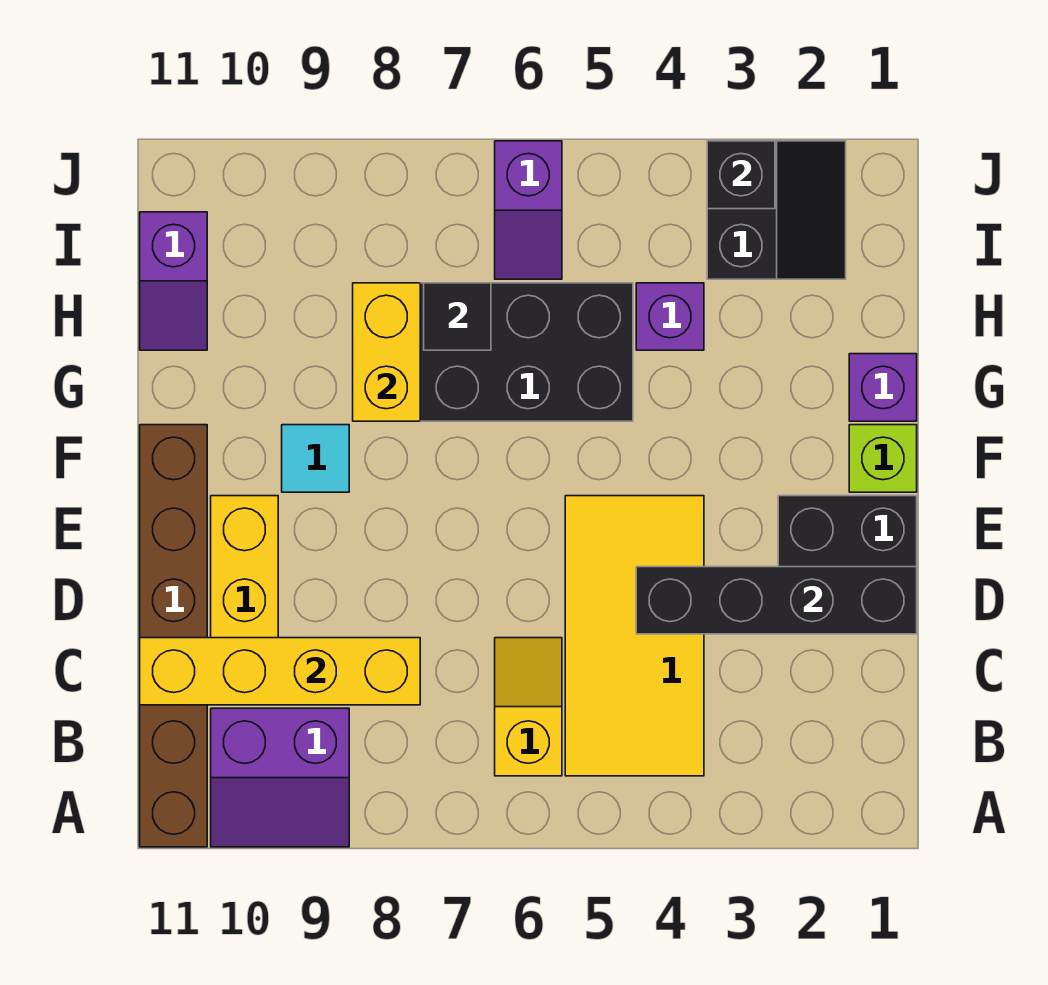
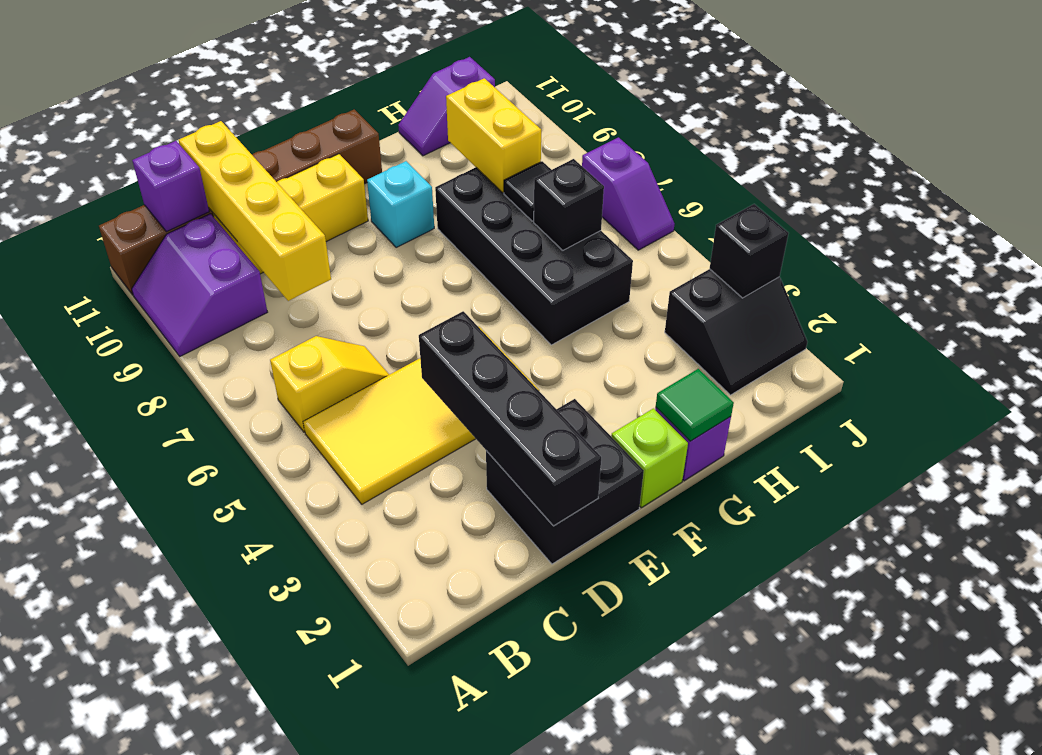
cyan tile F9 level 1 -> cyan brick F9 level 1
none -> green tile G1 level 2
yellow brick G8:H8 level 2 -> yellow brick H8:H9 level 2
purple brick H4 level 1 -> purple brick B11 level 2
none -> black brick H6 level 2
purple slope I6:J6 level 1 top J -> purple slope J6:J7 level 1 top 7

